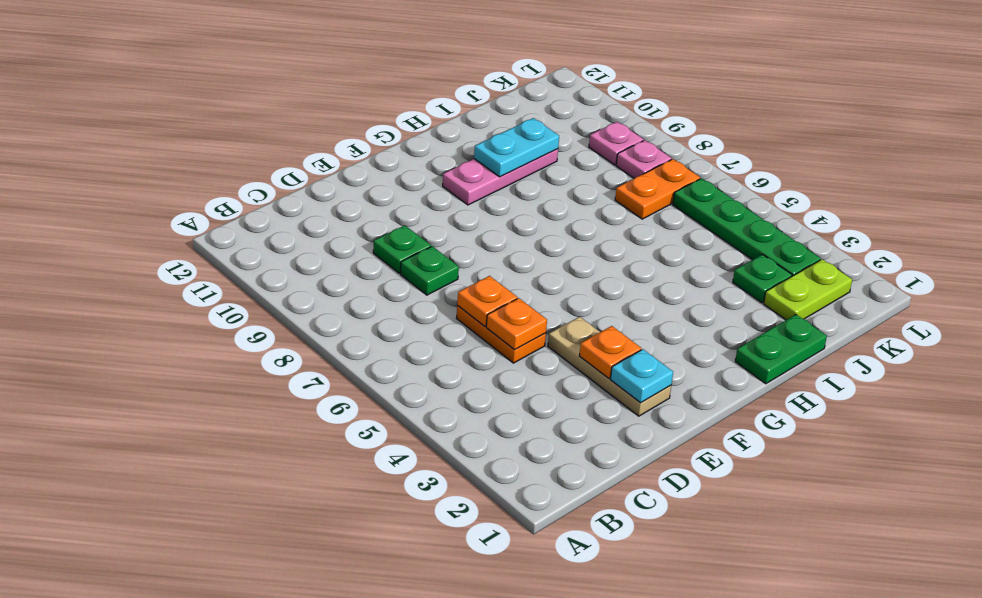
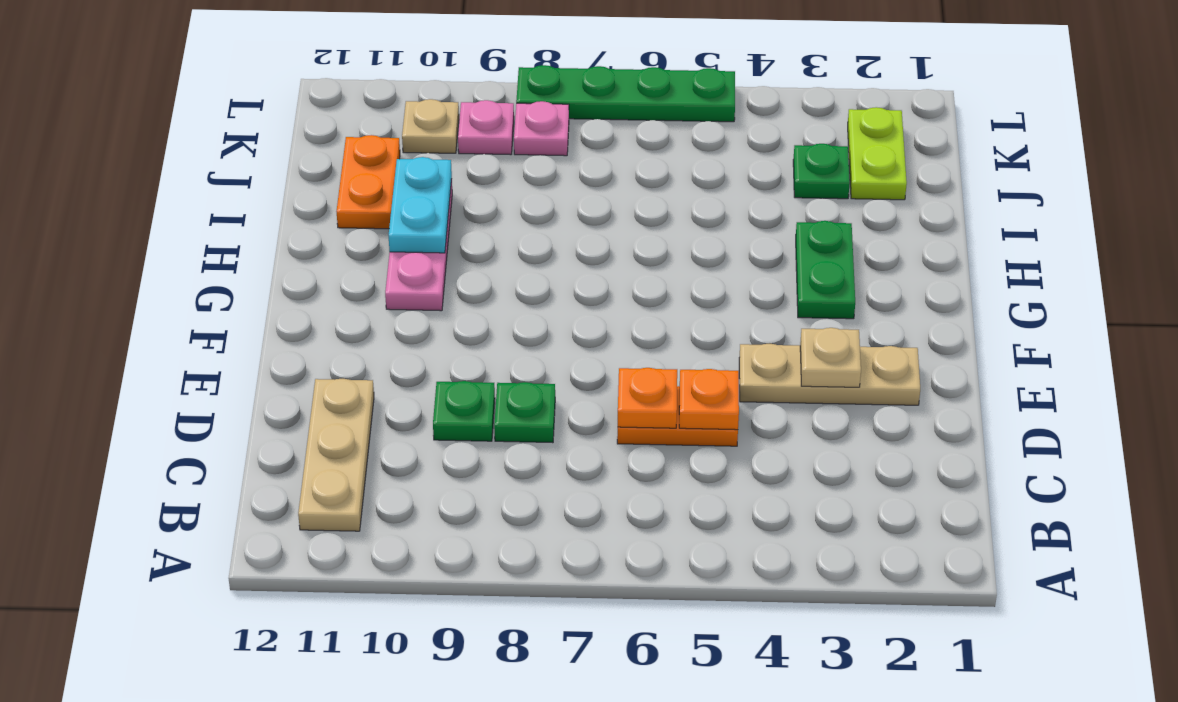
none -> tan plate B11:D11 level 1
cyan plate E2 level 2 -> none
orange plate E3 level 2 -> tan plate E3 level 2
green plate H1:I1 level 1 -> green plate G3:H3 level 1
orange plate J7:K7 level 1 -> orange plate I11:J11 level 1
green plate K3:K6 level 1 -> green plate L5:L8 level 1
none -> tan plate K10 level 1

